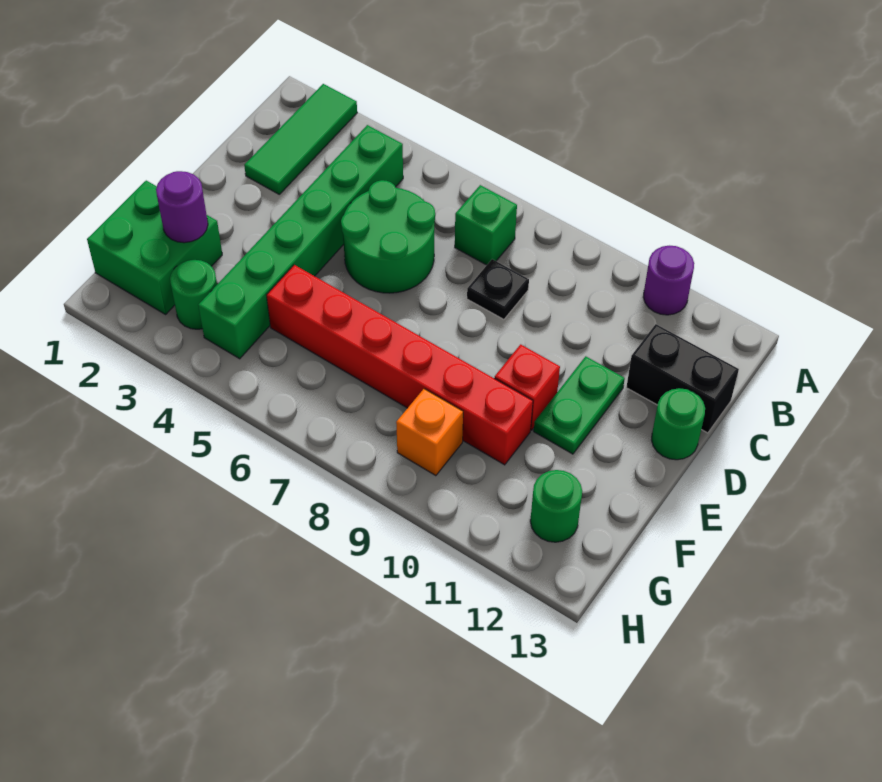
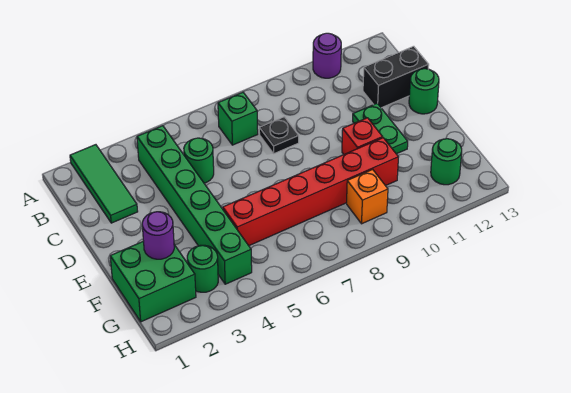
green round brick C5:D6 level 1 -> green round brick C5 level 1

